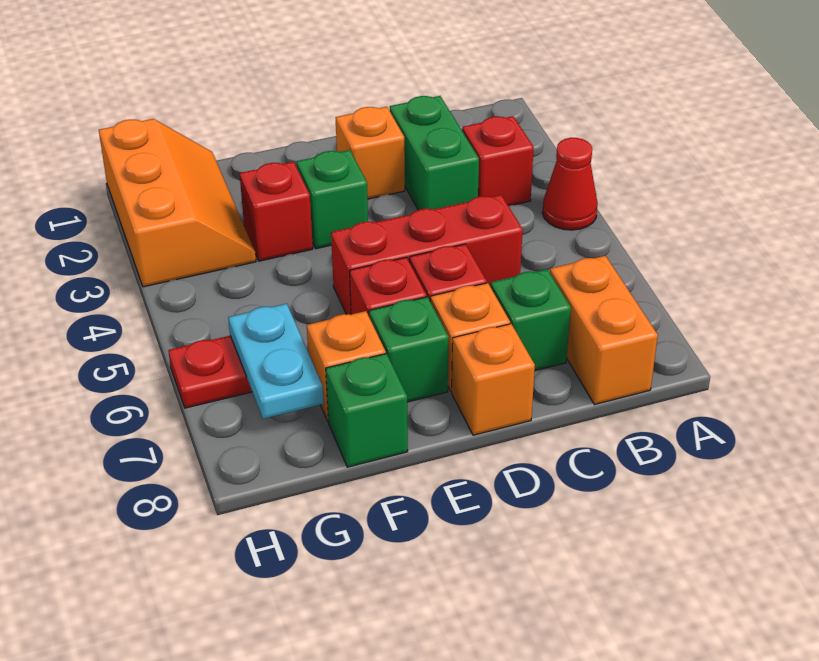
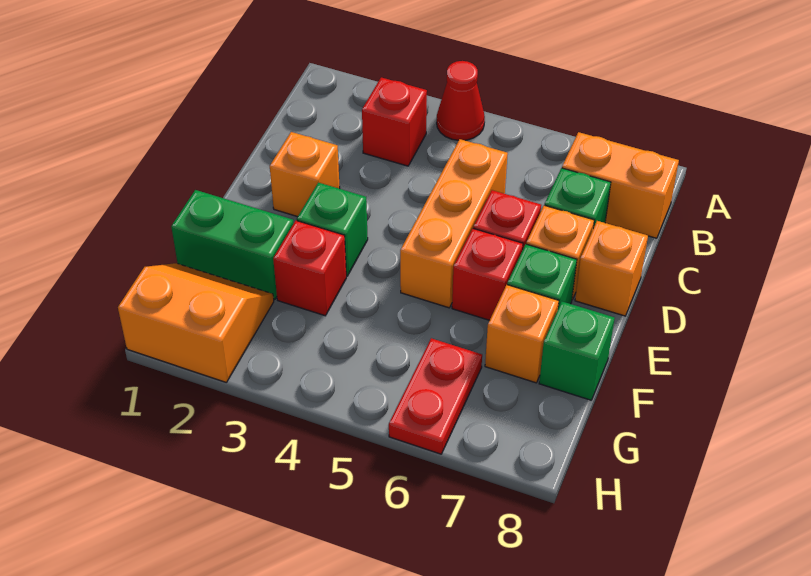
green brick C2:C3 level 1 -> green brick F1:F2 level 1
red brick C5:E5 level 1 -> orange brick C5:E5 level 1
orange slope G1:H3 level 1 top H -> orange slope G1:H2 level 1 top H
cyan plate G6:G7 level 2 -> none

